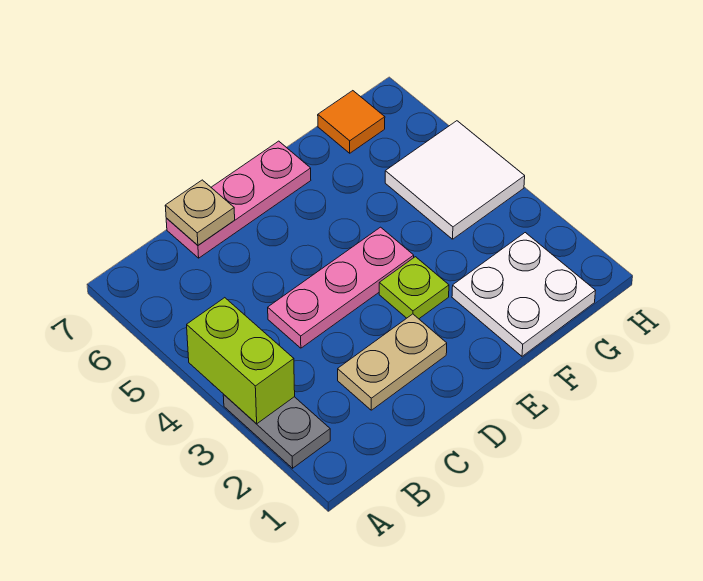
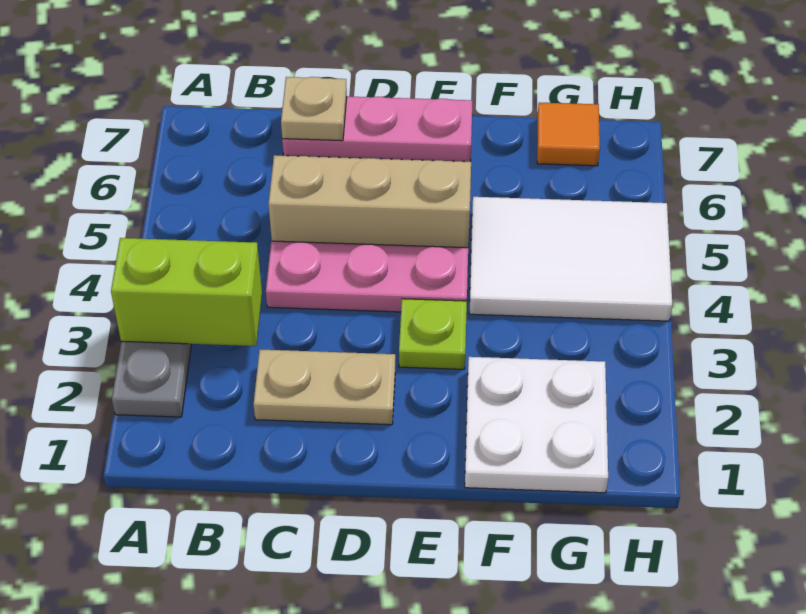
lime brick A3:A4 level 2 -> lime brick A3:B3 level 2
none -> tan brick C5:E5 level 1
white tile G4:H5 level 1 -> white tile F4:H5 level 1

